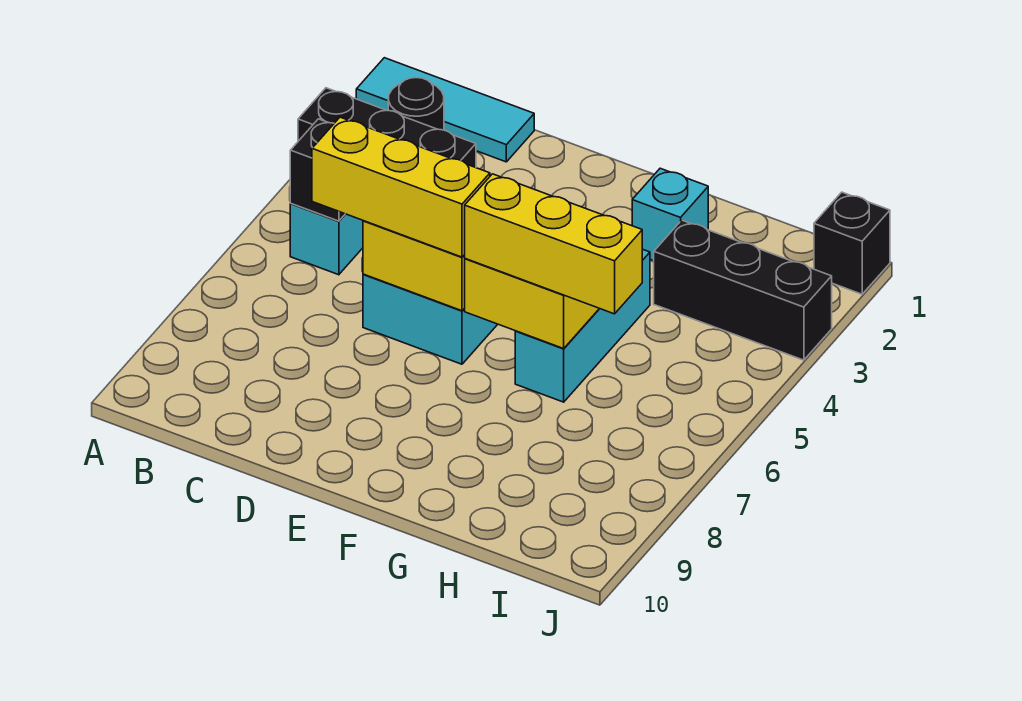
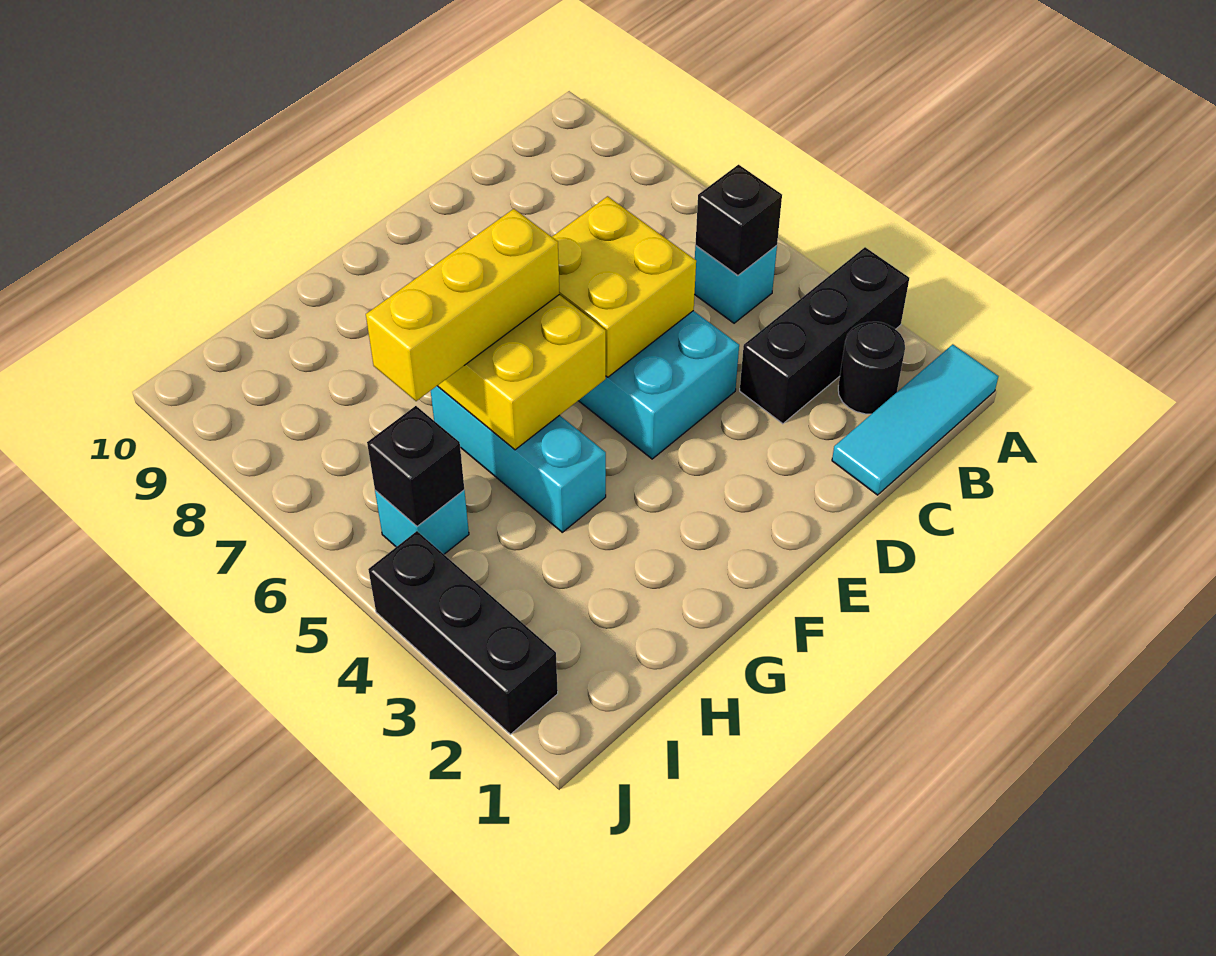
yellow brick C6:E6 level 3 -> none
cyan brick G2 level 1 -> cyan brick I5 level 1
black brick H3:J3 level 1 -> black brick J2:J4 level 1
black brick J1 level 1 -> black brick I5 level 2

